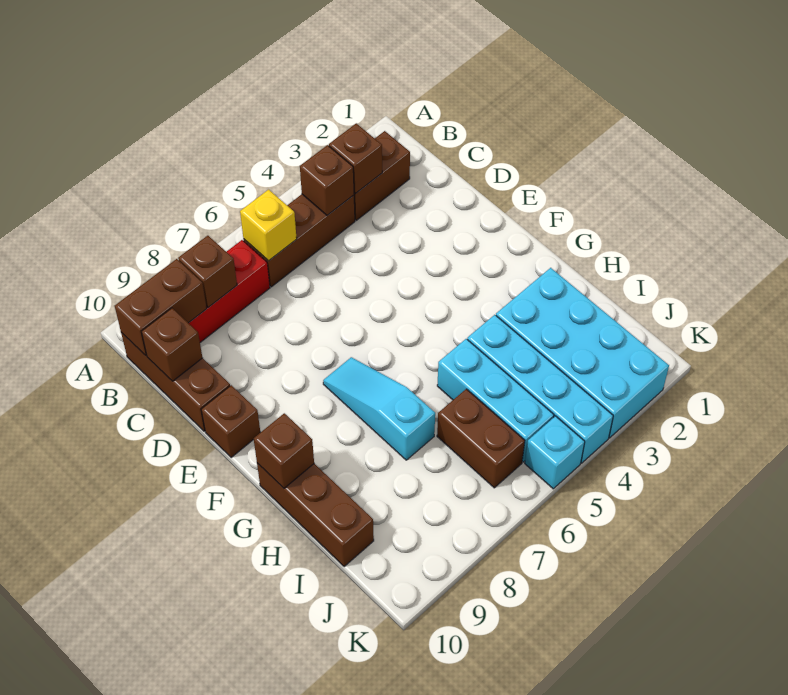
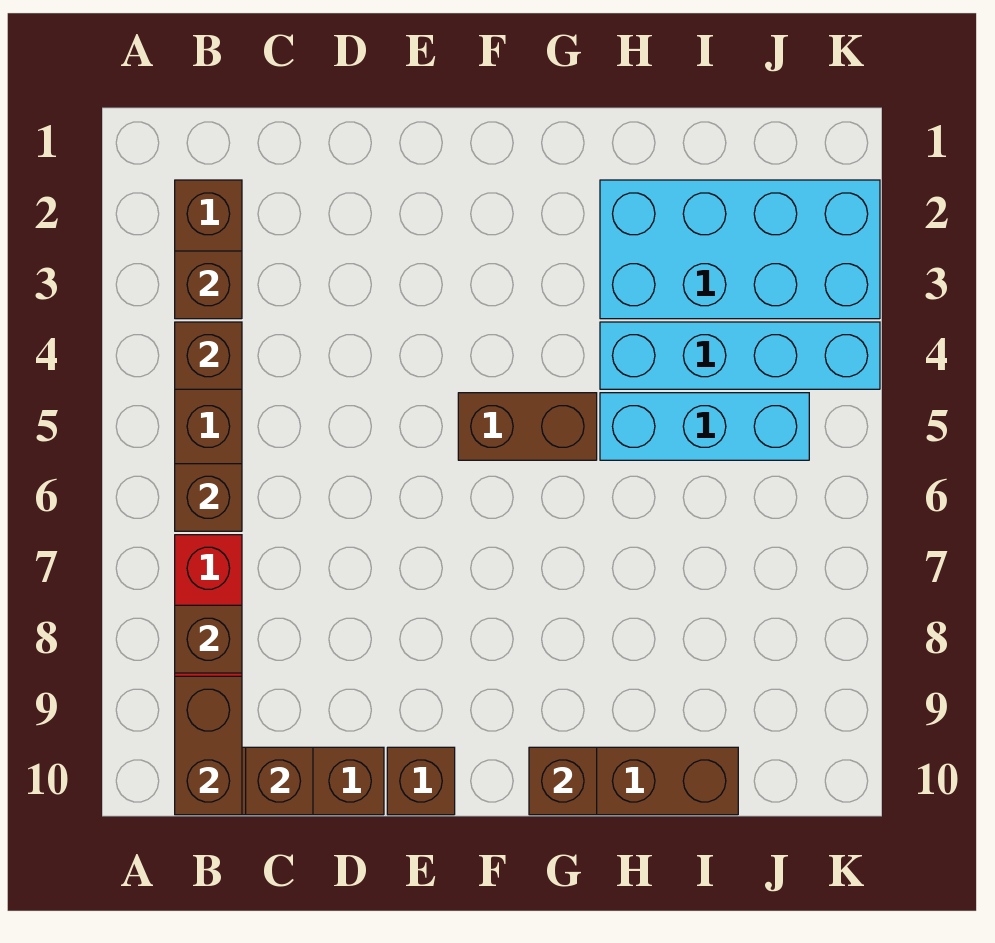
yellow brick B6 level 2 -> brown brick B6 level 2
cyan slope F7:H7 level 1 top H -> none
brown brick I6:J6 level 1 -> brown brick F5:G5 level 1
cyan brick K5 level 1 -> none

